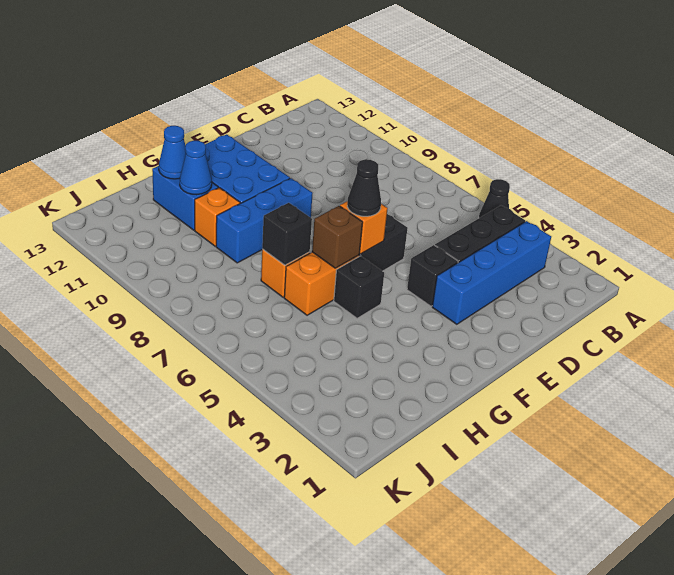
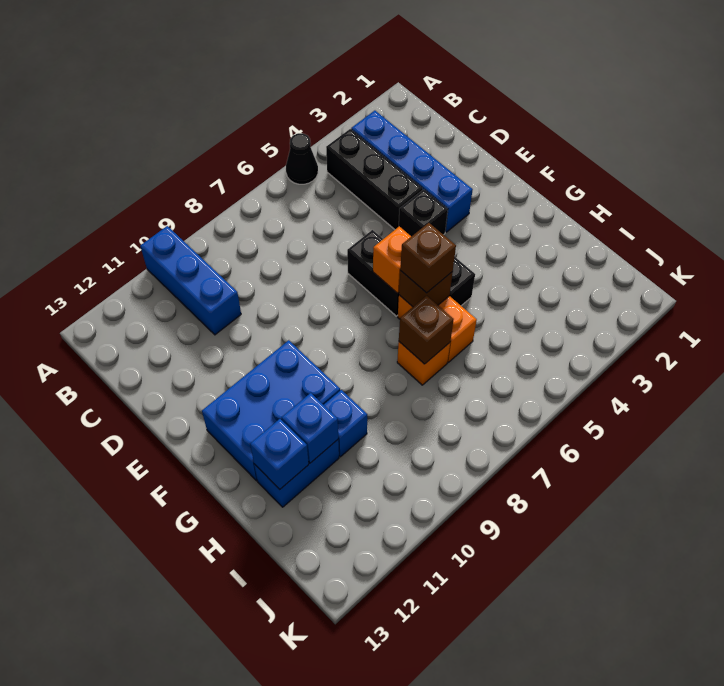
black cone F6 level 3 -> none
blue brick F9:H9 level 1 -> blue brick A10:C10 level 1
none -> brown brick G6 level 3
black brick H7 level 2 -> brown brick H7 level 2
orange brick H10 level 1 -> blue brick H10 level 1
blue cone H11 level 2 -> blue brick H11 level 2
blue cone H12 level 2 -> blue brick H12 level 2

